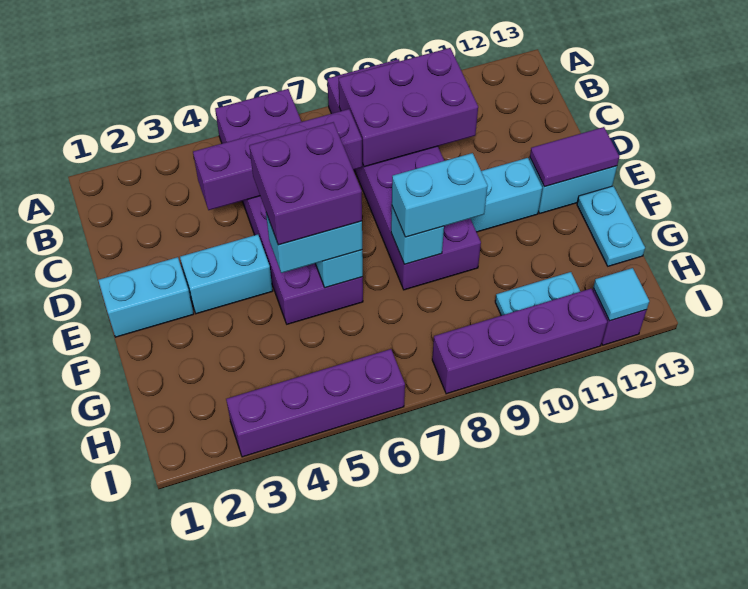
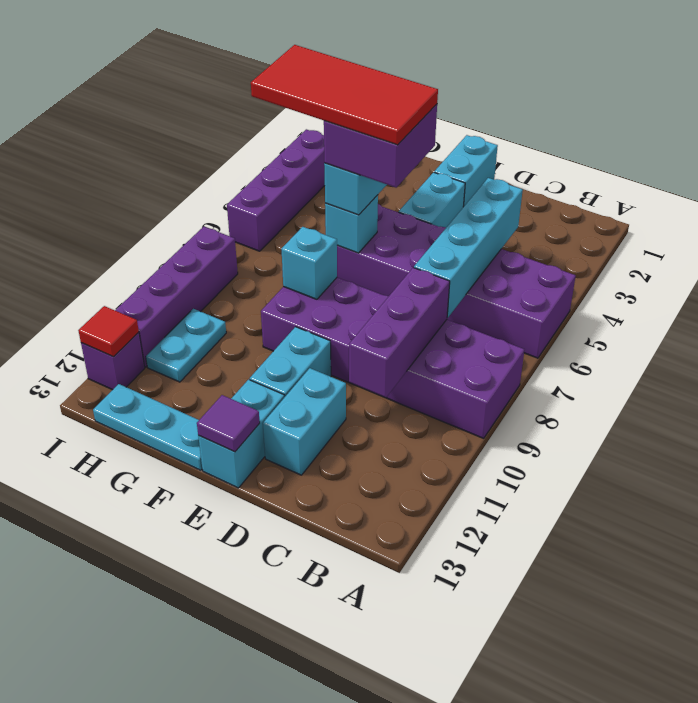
purple brick B8:C10 level 2 -> purple brick C8:C10 level 2
purple brick C4:C7 level 2 -> cyan brick C4:C7 level 2
none -> red tile E5:H6 level 5
purple tile E12:E13 level 2 -> purple tile E13 level 2
cyan brick F8:F9 level 3 -> cyan brick D11:D12 level 1
cyan plate F13:G13 level 1 -> cyan plate F13:H13 level 1
cyan tile I12 level 2 -> red tile I12 level 2

